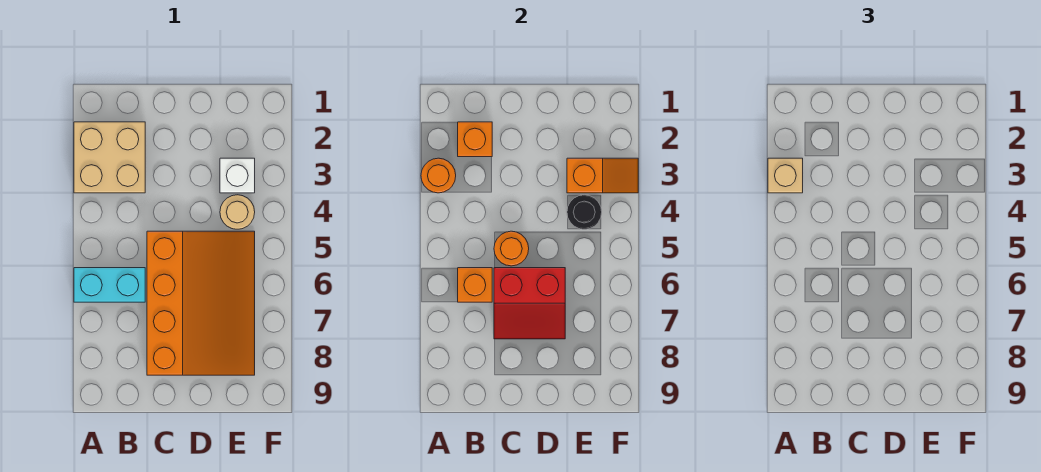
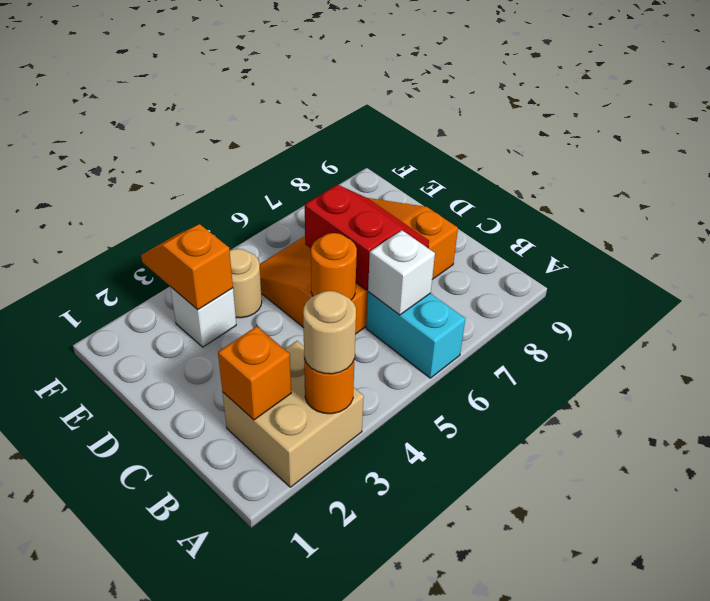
tan brick A3 level 3 -> tan round brick A3 level 3
orange brick B6 level 2 -> white brick B6 level 2
black round brick E4 level 2 -> none

